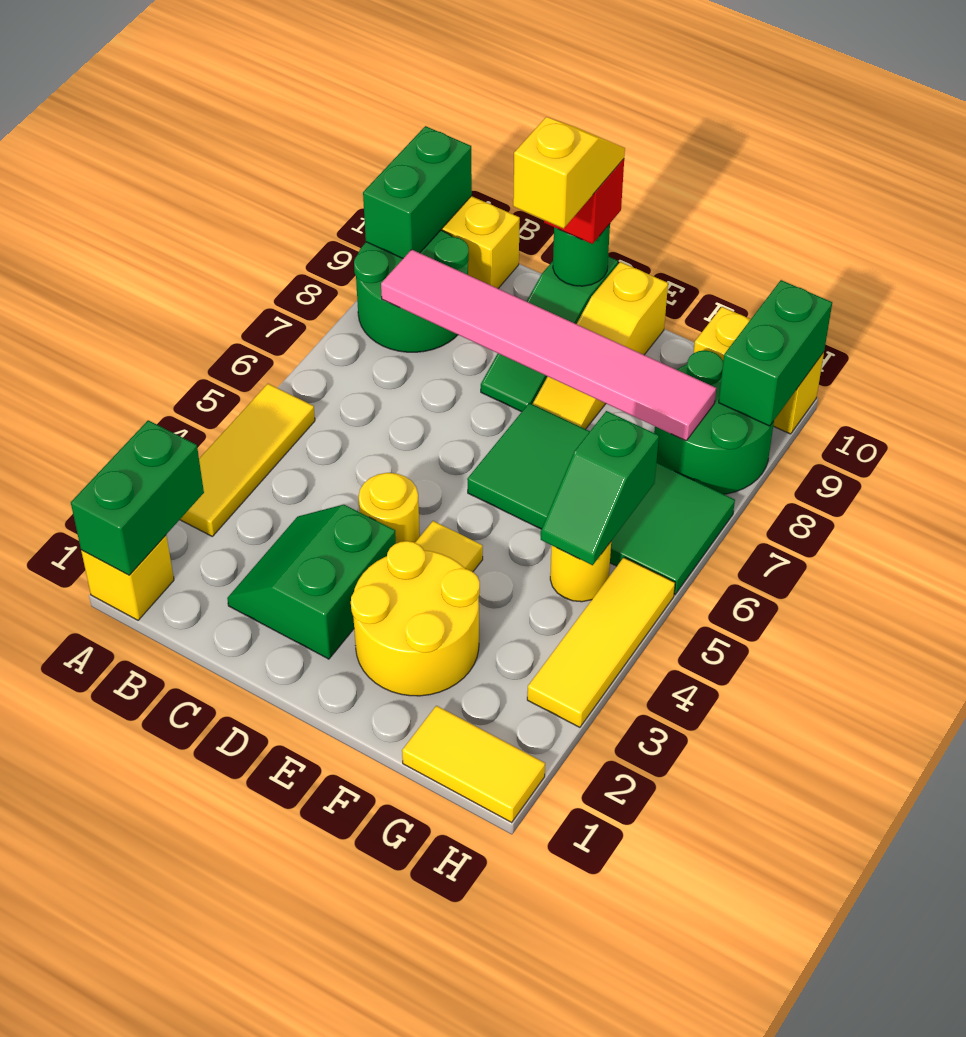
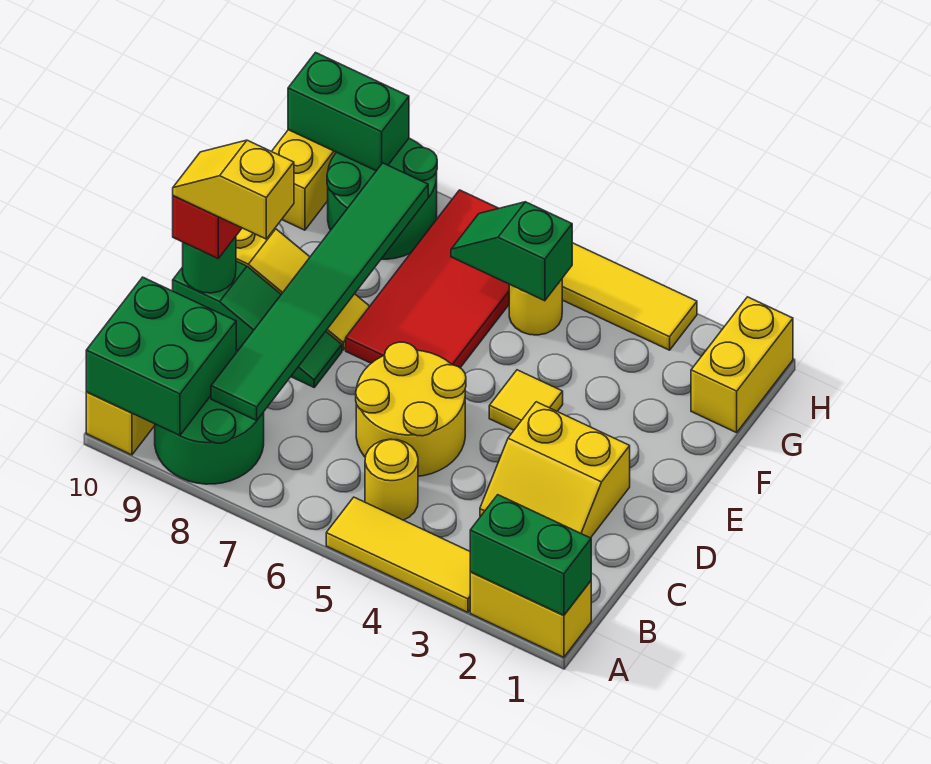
yellow brick A1 level 1 -> yellow brick A1:A2 level 1
green brick A9:A10 level 2 -> green brick A9:B10 level 2
pink tile B8:G8 level 2 -> green tile B8:G8 level 2
green slope C2:D3 level 1 top D -> yellow slope C2:D3 level 1 top D
yellow round brick D4 level 1 -> yellow round brick B5 level 1
yellow round brick E2:F3 level 1 -> yellow round brick C5:D6 level 1
green tile E6:H7 level 1 -> red tile E6:H7 level 1
yellow tile G1:H1 level 1 -> yellow brick G1:H1 level 1
green slope G5:G6 level 2 top 6 -> green slope G5:G6 level 2 top 5

